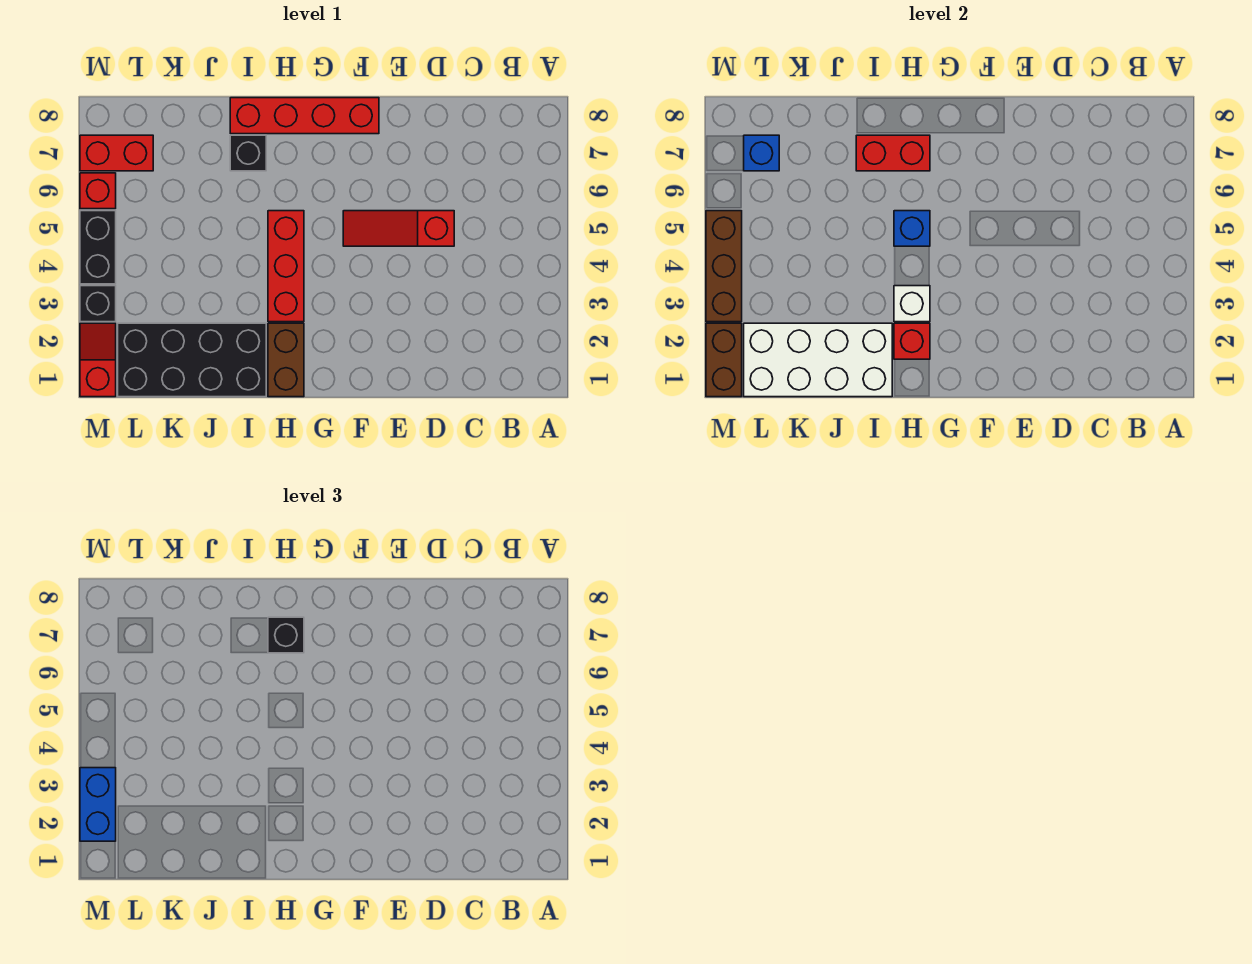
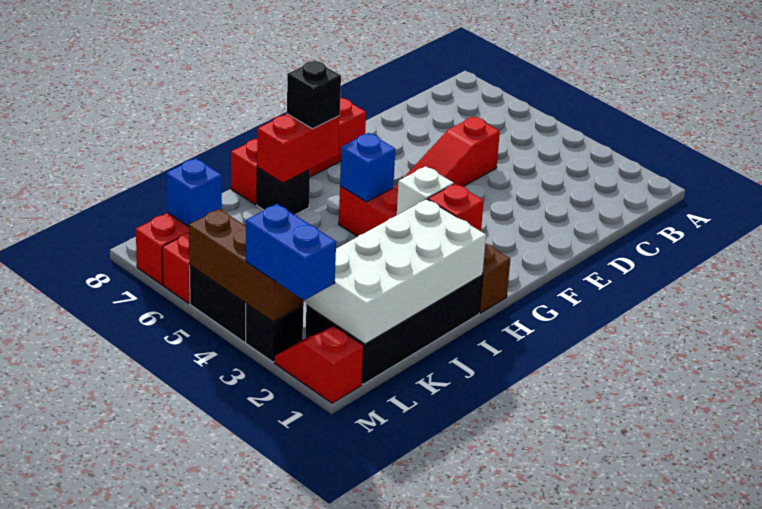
brown brick M1:M2 level 2 -> none

